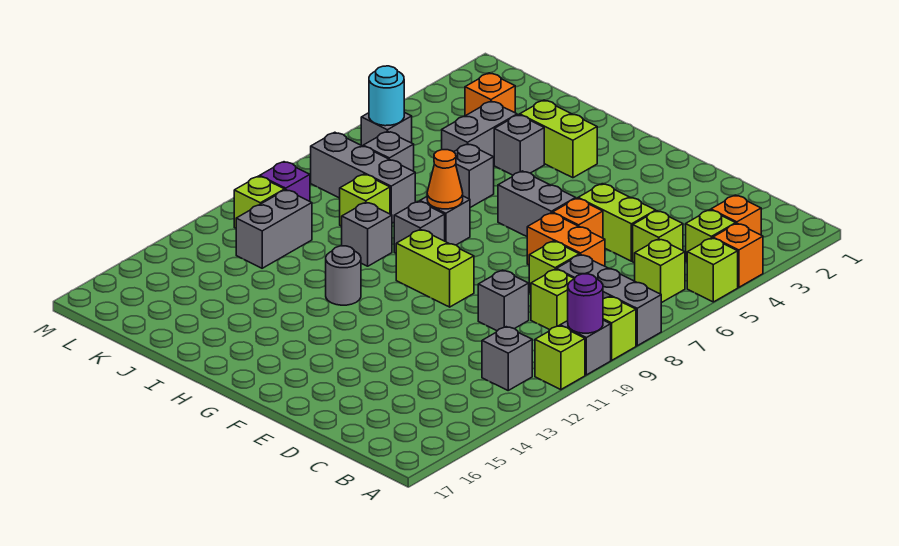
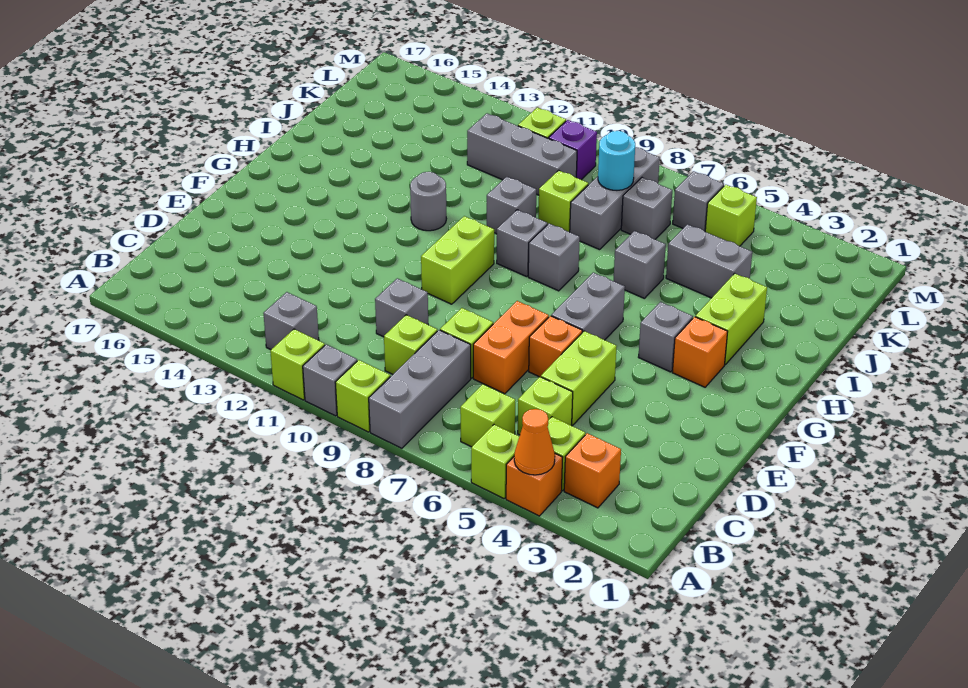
purple round brick A10 level 2 -> none
orange cone H8 level 2 -> orange cone A4 level 2
grey brick I4 level 1 -> grey brick G4 level 1
orange brick K3 level 1 -> orange brick G3 level 1
grey brick K11:K12 level 1 -> grey brick K10:K12 level 1
none -> lime brick L5 level 1
cyan round brick L6 level 2 -> cyan round brick K8 level 2

